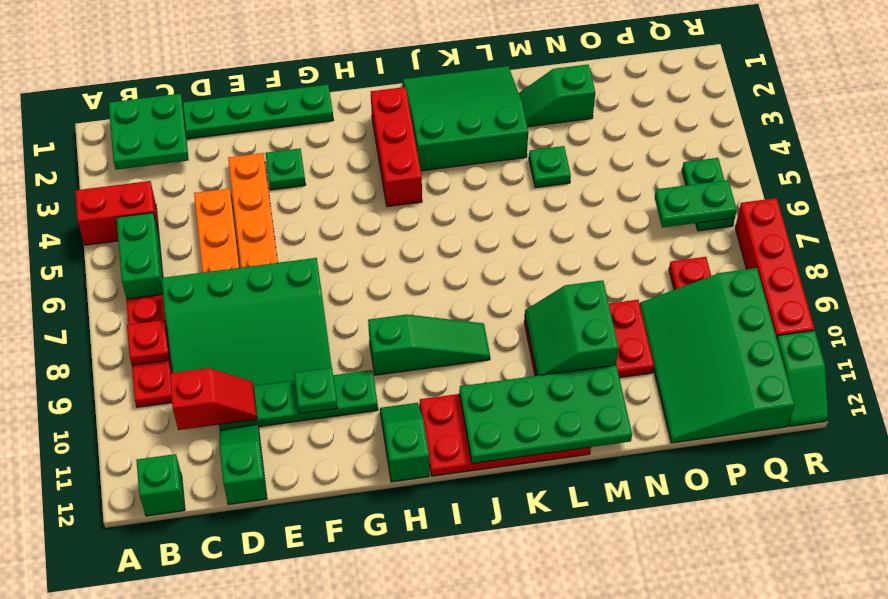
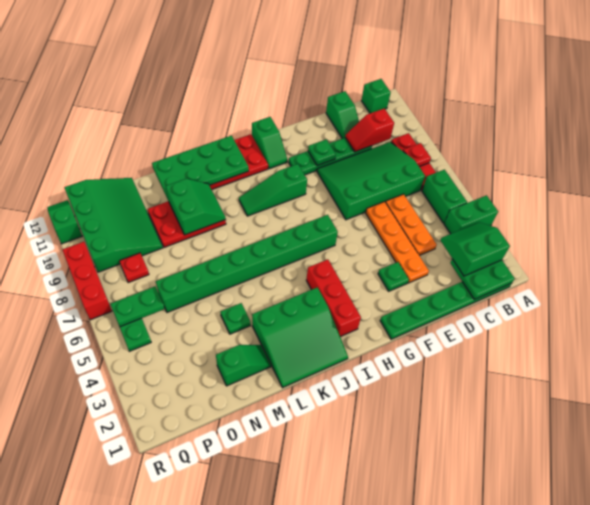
red brick A4:B4 level 1 -> green brick A4:B4 level 1
none -> green slope B2:C3 level 3 top 2
none -> green brick H6:O6 level 1
red brick R7:R10 level 1 -> red brick R7:R9 level 1

